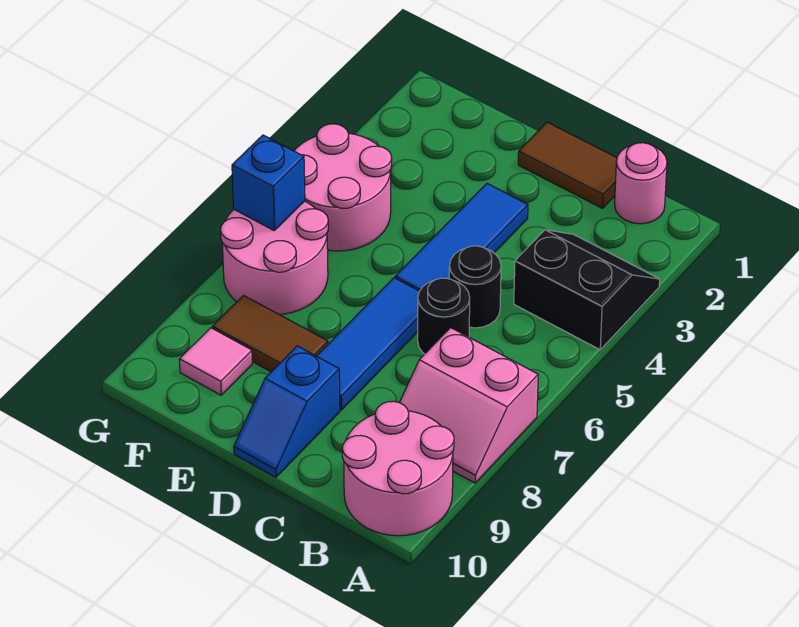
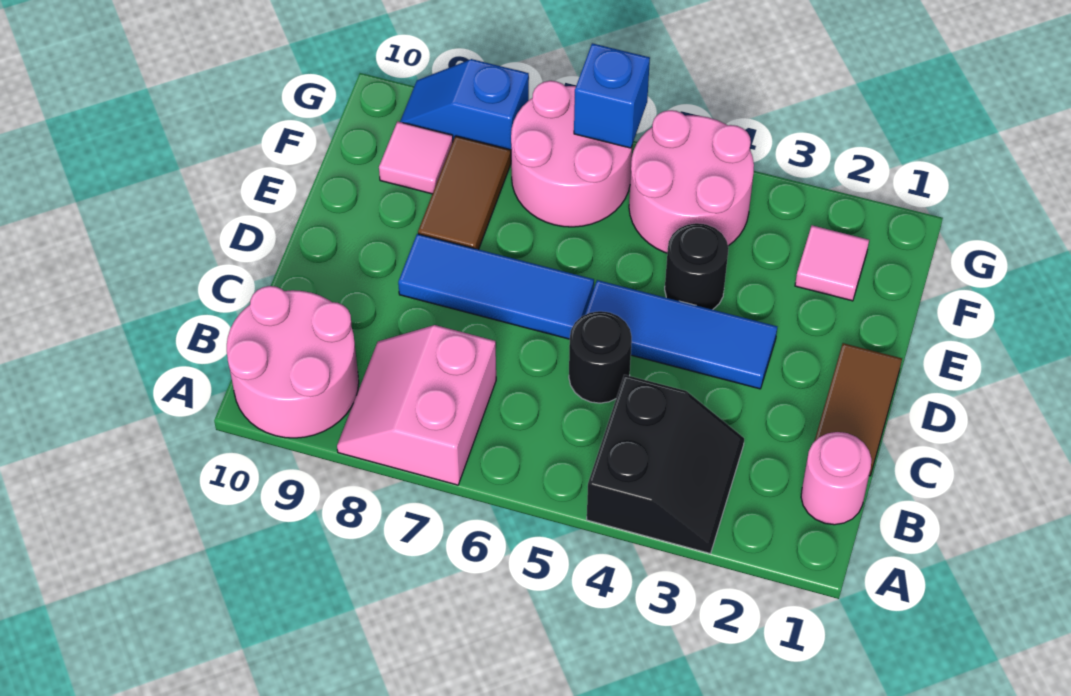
black round brick C6 level 1 -> black round brick E4 level 1
blue slope D9:D10 level 1 top 9 -> blue slope G8:G9 level 1 top 8
none -> pink tile F2 level 1

